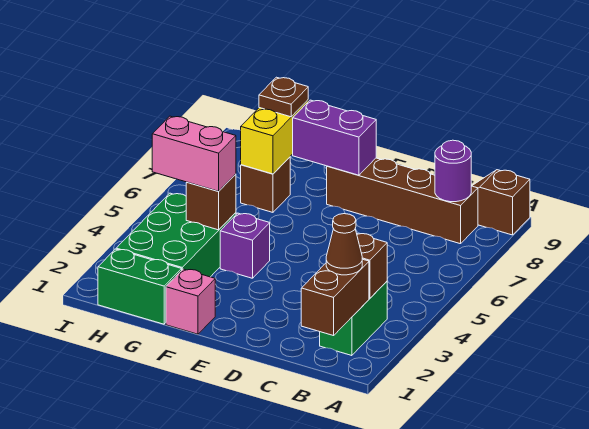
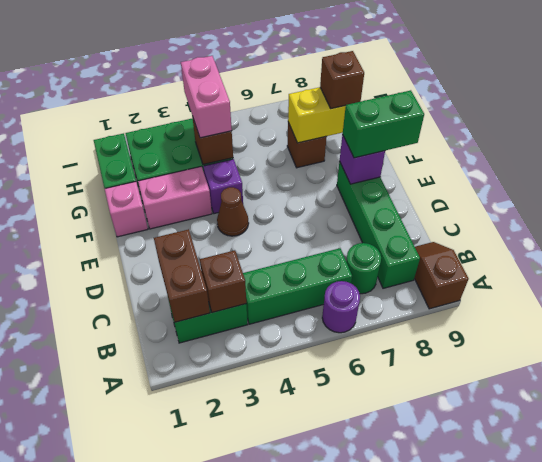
brown brick B1:B2 level 2 -> brown brick B2:C2 level 2
brown cone B2 level 3 -> brown cone E4 level 1
none -> green brick B4:B6 level 1
none -> green round brick B7 level 1
brown brick B8:E8 level 1 -> green brick B8:E8 level 1
purple round brick B8 level 2 -> purple round brick A6 level 1
purple brick E8:F8 level 2 -> purple brick E8 level 2
none -> green brick E8:E9 level 3
none -> pink brick F2:F3 level 1
brown plate G8 level 3 -> brown brick G8 level 3

